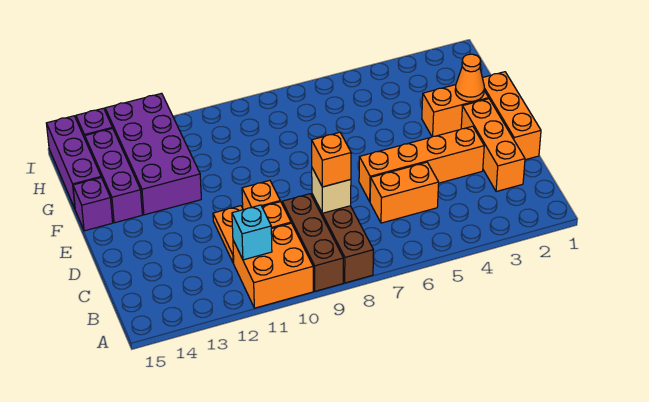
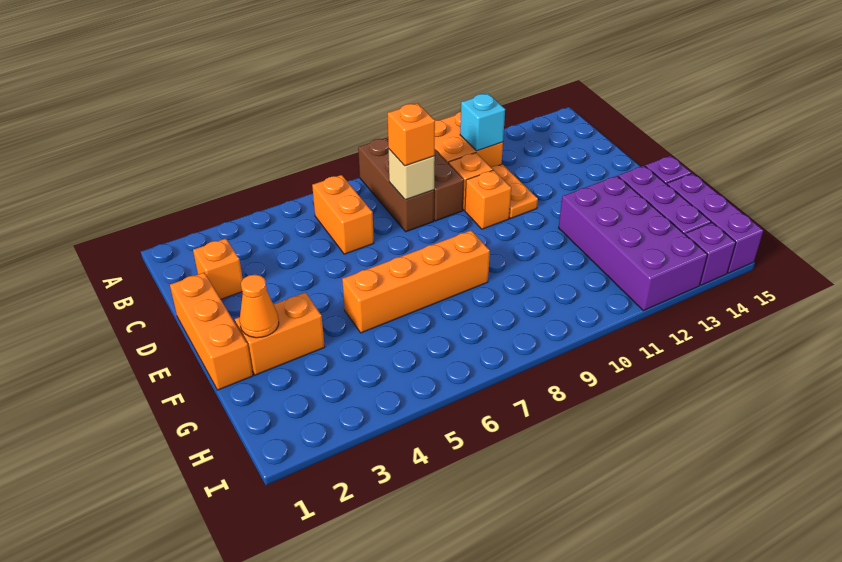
orange brick C2:E2 level 1 -> orange brick C2 level 1
orange brick C5:C6 level 1 -> orange brick B6:C6 level 1
orange brick D3:D6 level 1 -> orange brick F5:F8 level 1

